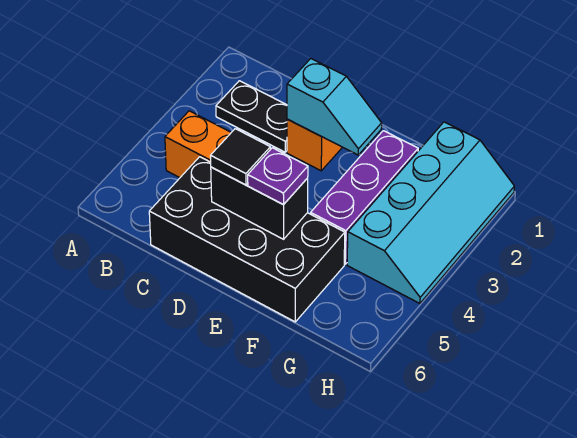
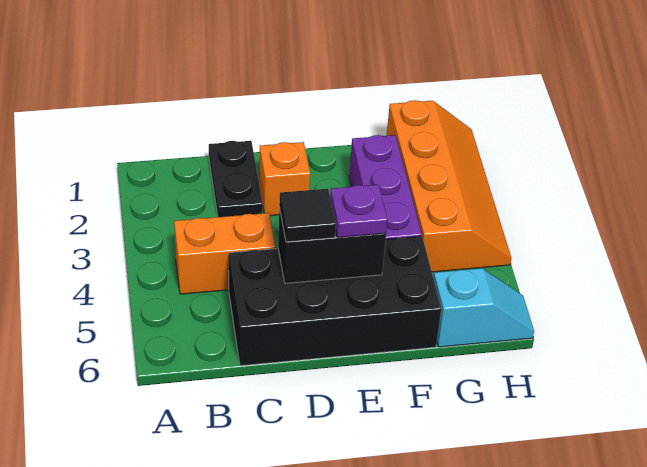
black plate B2:C2 level 1 -> black plate C1:C2 level 1
cyan slope D2:E2 level 2 top D -> cyan slope G6:H6 level 1 top G
cyan slope G1:H4 level 1 top G -> orange slope G1:H4 level 1 top G

